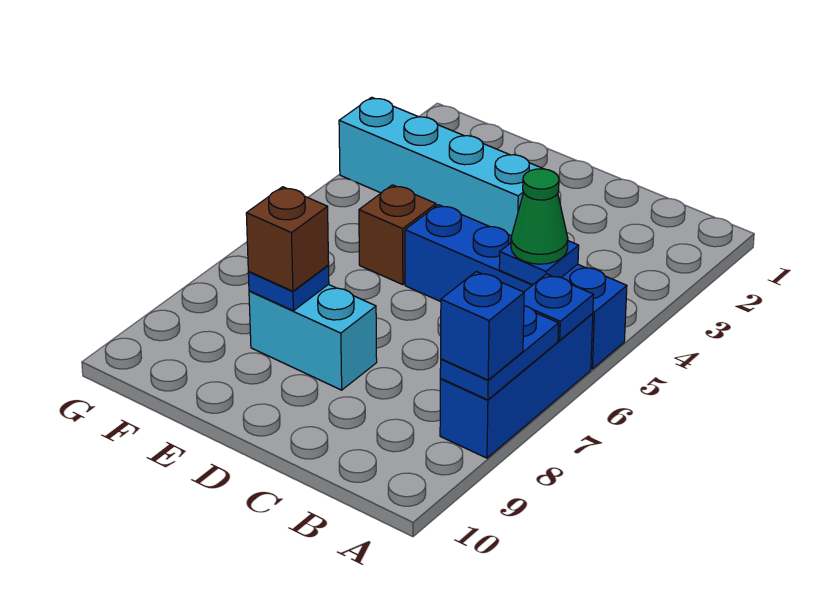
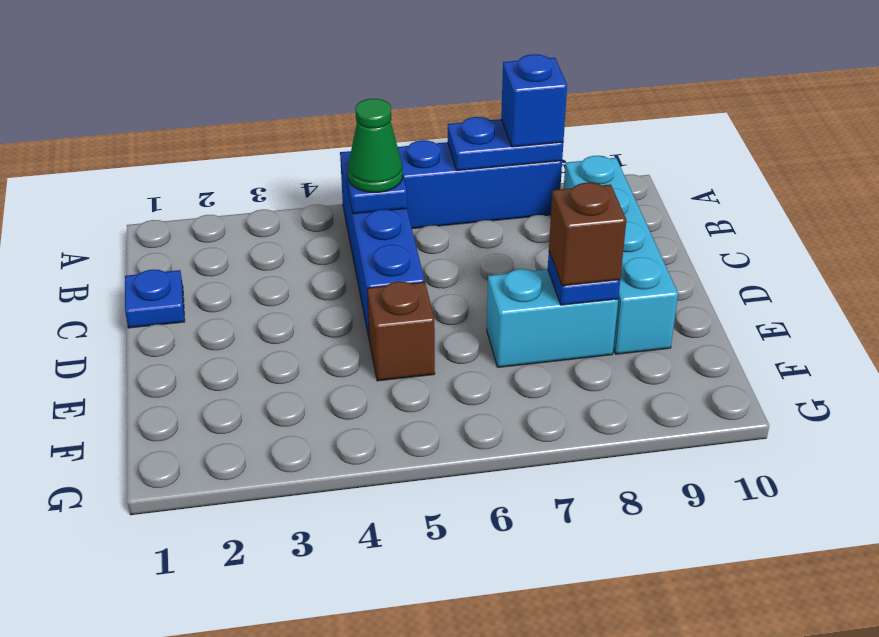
blue plate A6 level 2 -> blue plate C1 level 1
cyan brick D3:G3 level 1 -> cyan brick B9:E9 level 1
cyan brick D8:E8 level 1 -> cyan brick E7:E8 level 1

